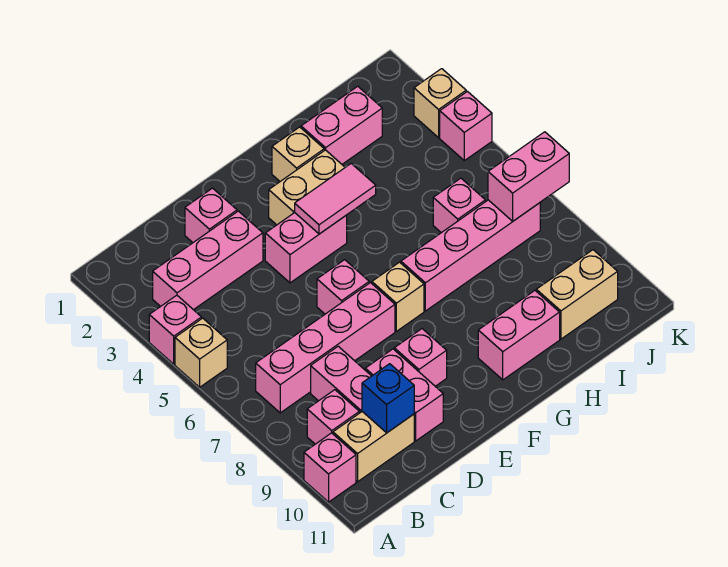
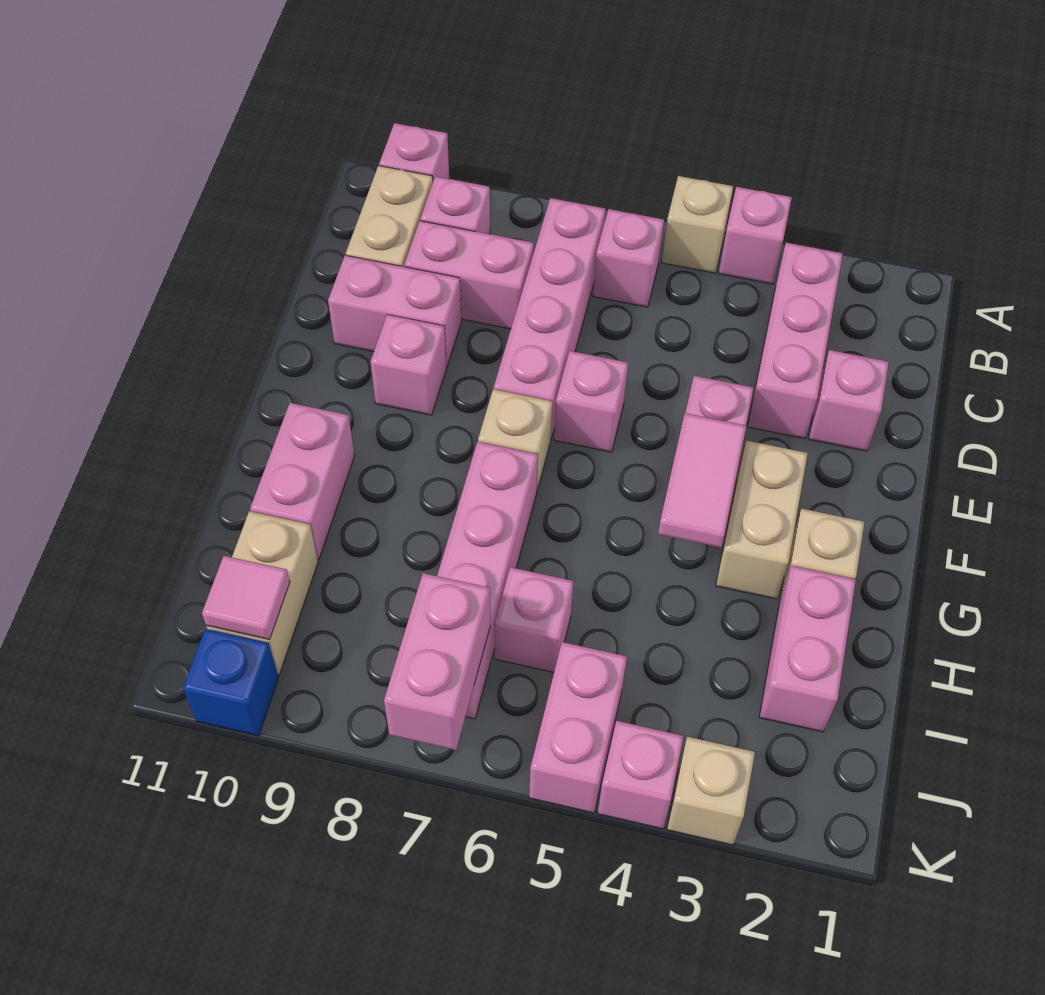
none -> pink brick B6 level 1
blue brick C10 level 2 -> blue brick K10 level 1
none -> pink brick J5:K5 level 1
none -> pink tile J10 level 2

